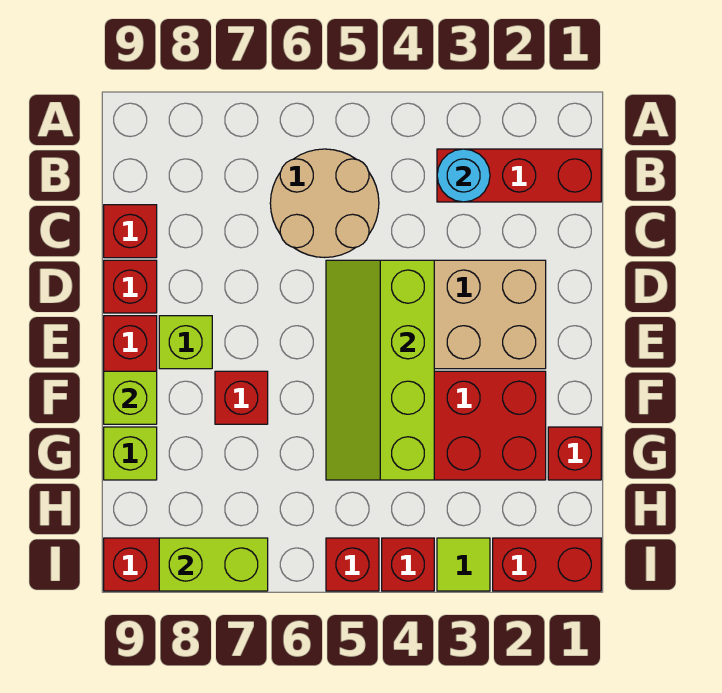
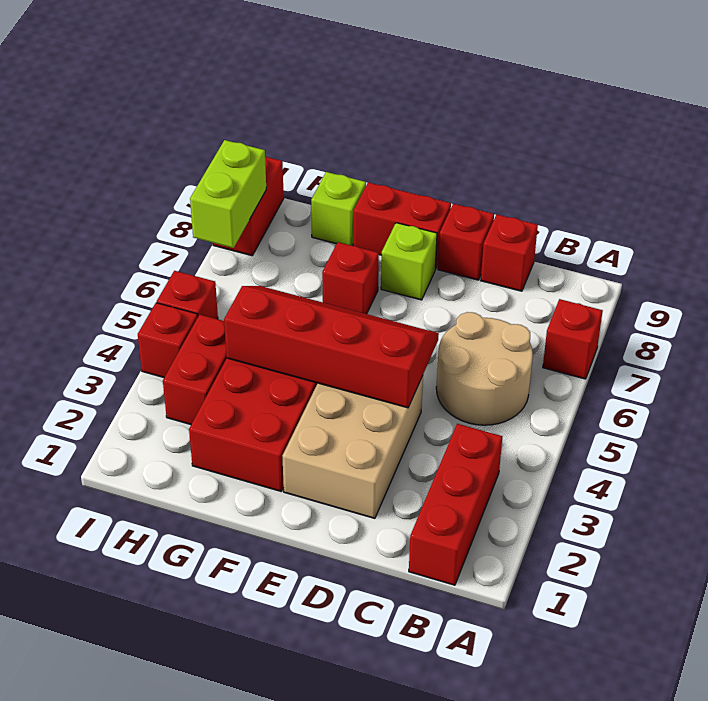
cyan round brick B3 level 2 -> none
lime slope D4:G5 level 2 top 4 -> red slope D4:G5 level 2 top 4
lime brick F9 level 2 -> none
red brick G1 level 1 -> red brick A7 level 1
red brick I1:I2 level 1 -> red brick H3:H4 level 1
lime tile I3 level 1 -> none

